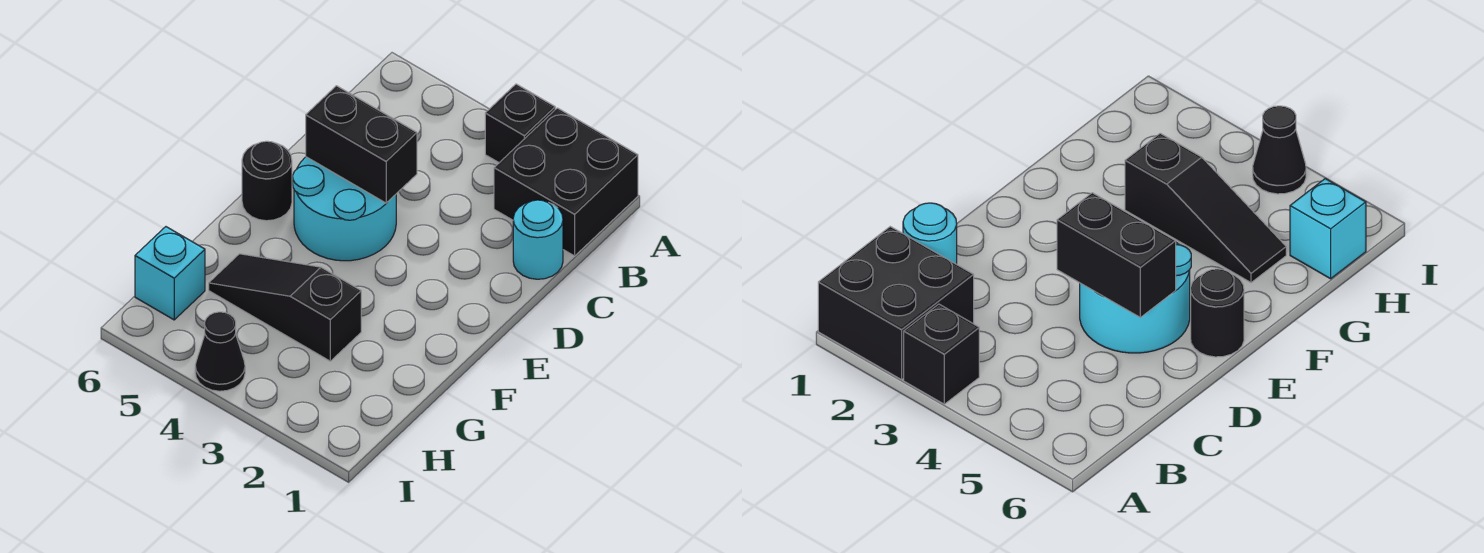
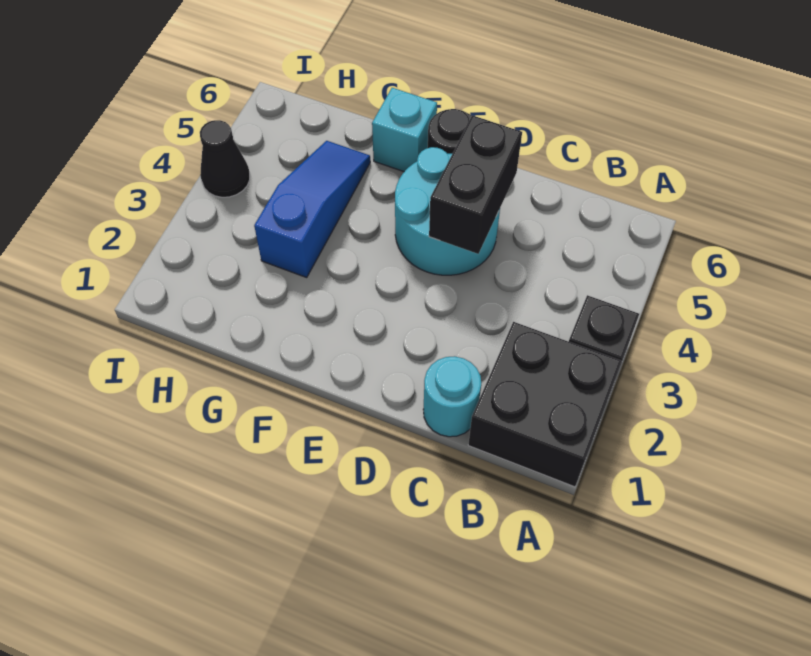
black slope G3:G5 level 1 top 3 -> blue slope G3:G5 level 1 top 3
cyan brick H6 level 1 -> cyan brick F6 level 1

